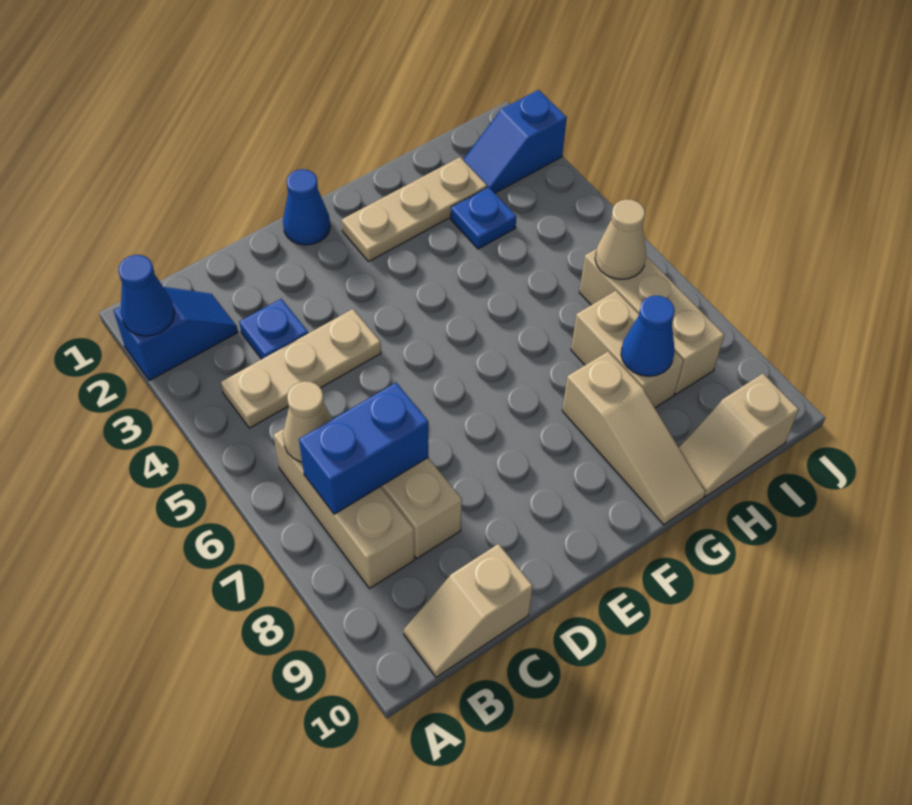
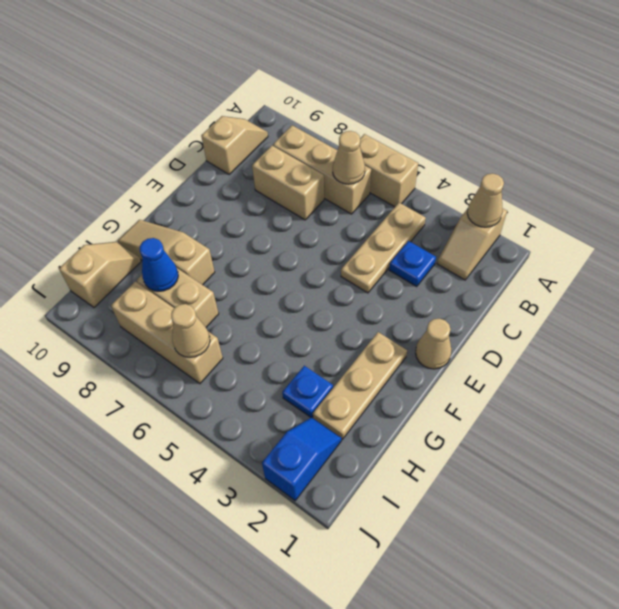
blue slope A2:B2 level 1 top A -> tan slope A2:B2 level 1 top A
blue cone A2 level 2 -> tan cone A2 level 2
none -> tan brick A5:A6 level 1
blue brick B7:C7 level 2 -> none
blue cone E1 level 1 -> tan cone E1 level 1

